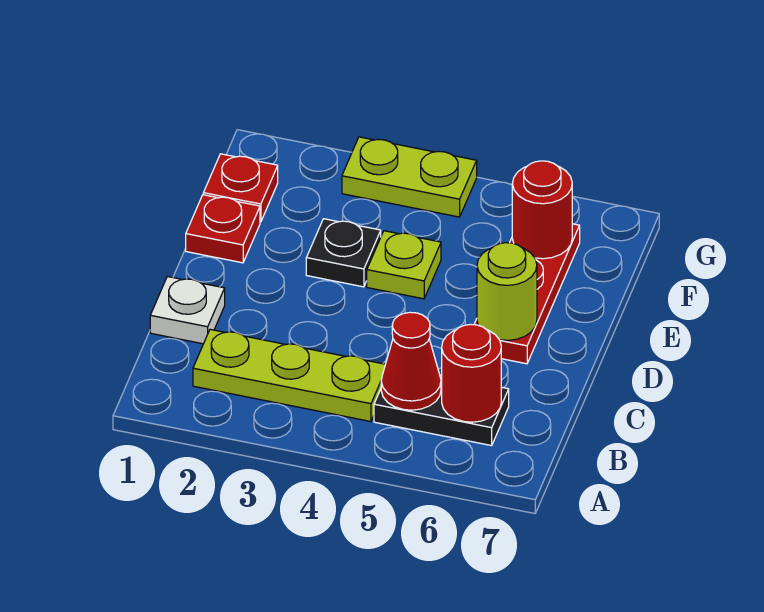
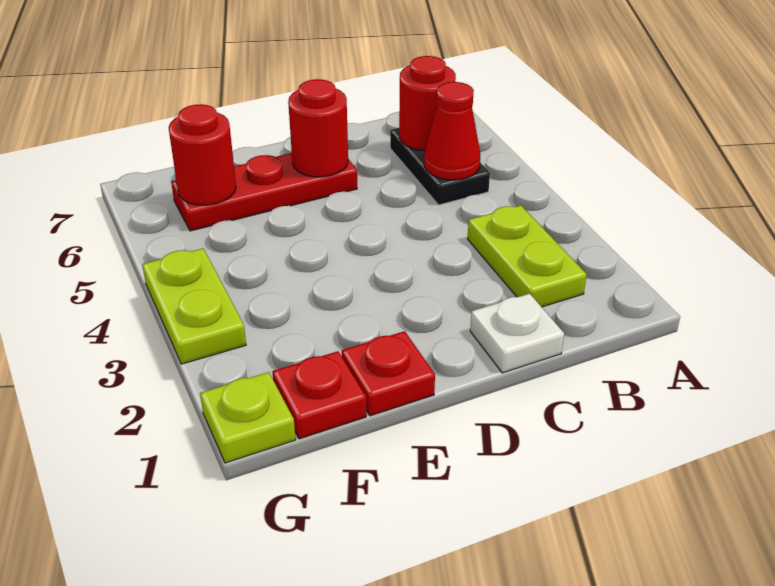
lime plate B2:B4 level 1 -> lime plate B2:B3 level 1
lime round brick D6 level 2 -> red round brick D6 level 2
black plate E3 level 1 -> none
lime plate E4 level 1 -> lime plate G1 level 1

